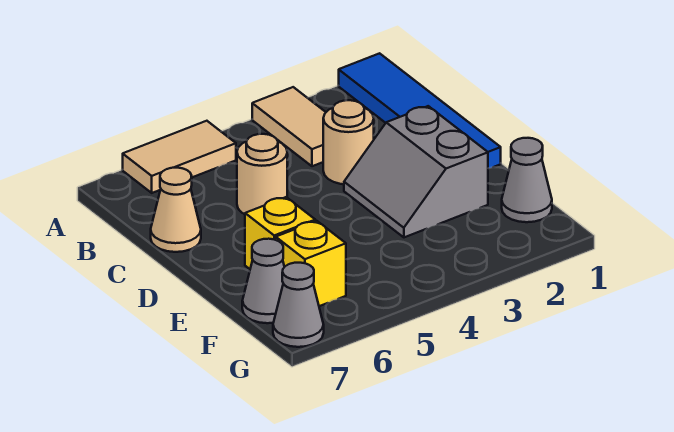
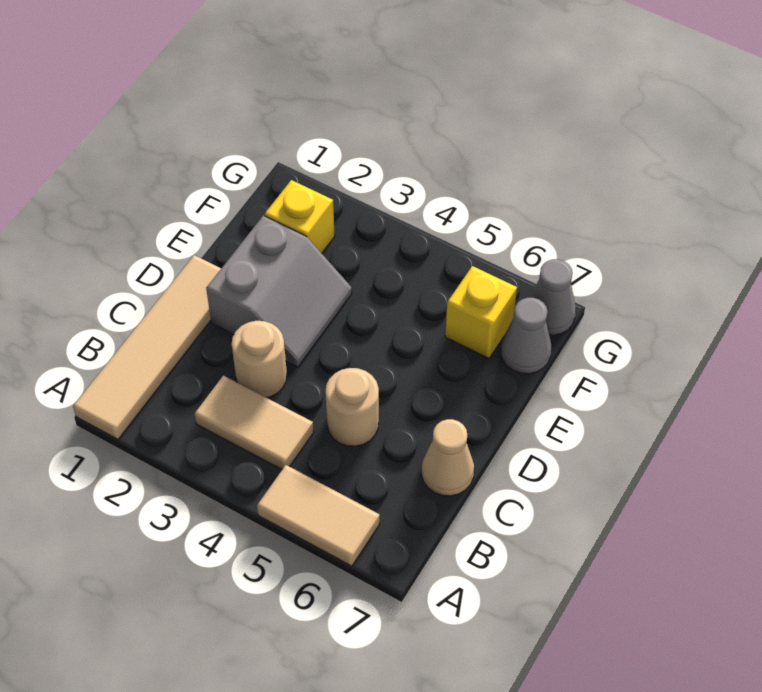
blue tile A1:D1 level 1 -> tan tile A1:D1 level 1
tan tile A3:B3 level 1 -> tan tile B3:B4 level 1
yellow brick E6 level 1 -> yellow brick F2 level 1
grey cone F1 level 1 -> none

